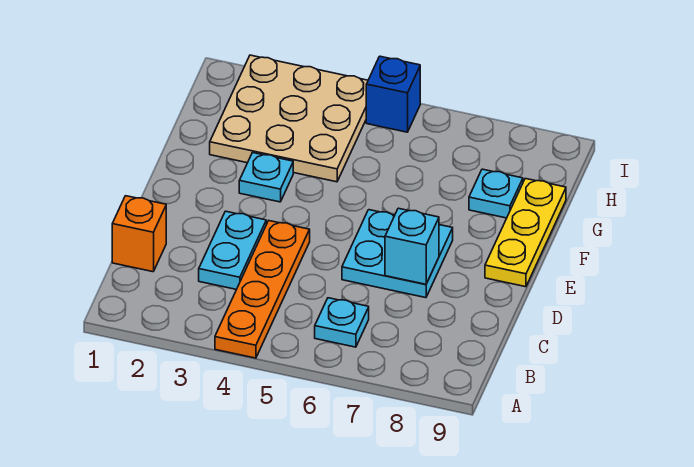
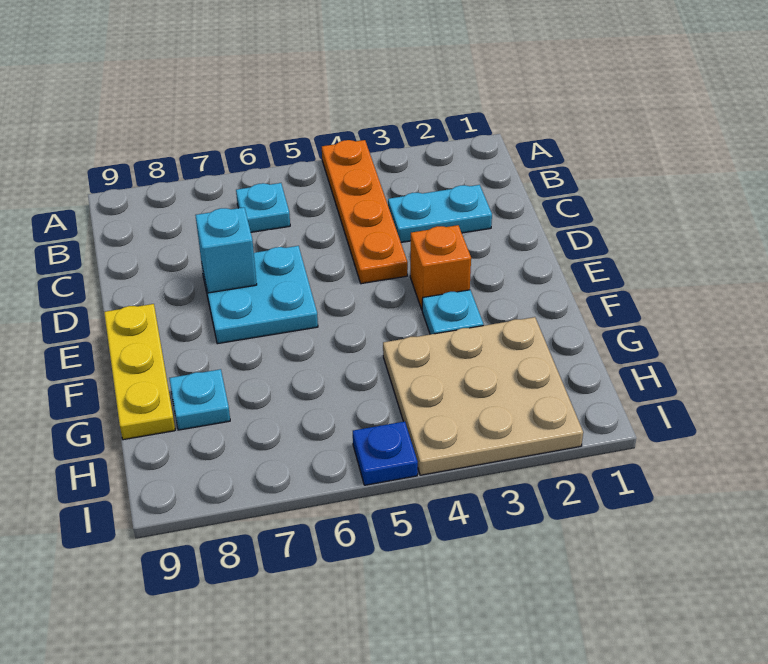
orange brick C1 level 1 -> orange brick E3 level 1
cyan plate C3:D3 level 1 -> cyan plate C2:C3 level 1
blue brick I5 level 1 -> blue plate I5 level 1

